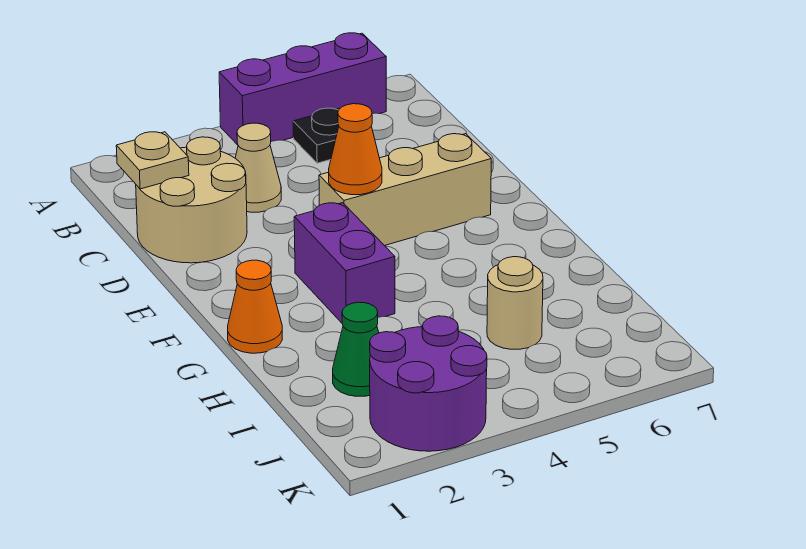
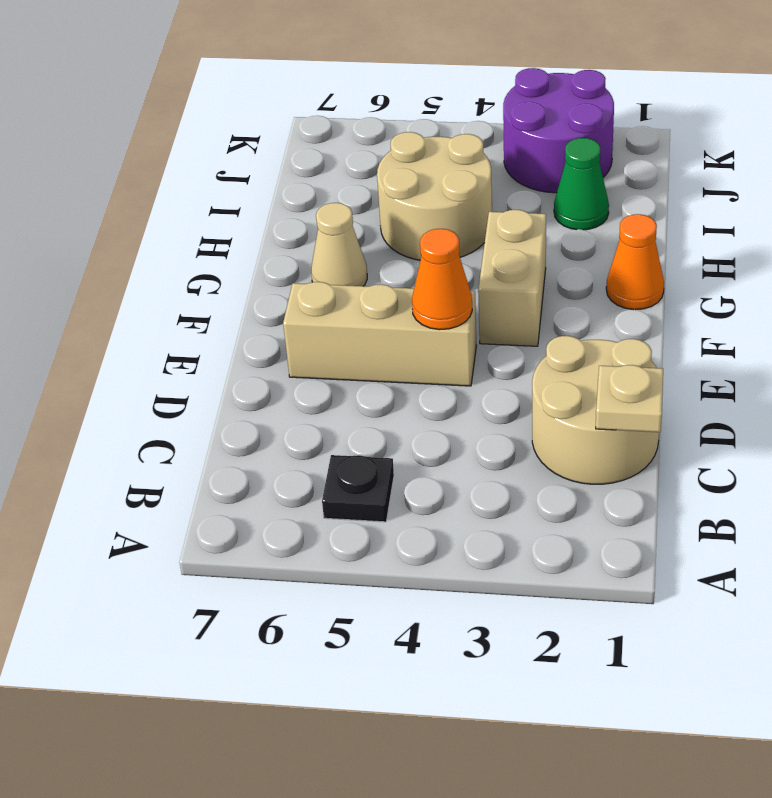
purple brick A4:A6 level 1 -> none
tan cone C3 level 1 -> tan cone G6 level 1
purple brick F3:G3 level 1 -> tan brick F3:G3 level 1
tan round brick I5 level 1 -> tan round brick H4:I5 level 1

